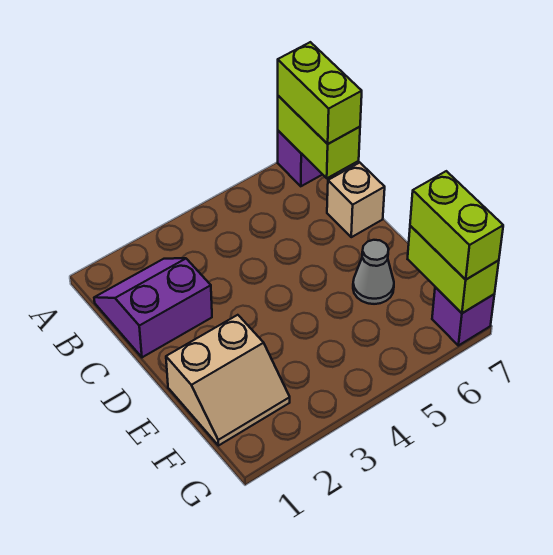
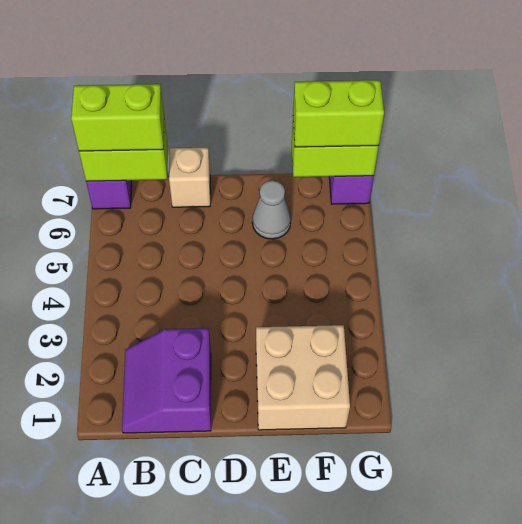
tan slope E1:F2 level 1 top E -> tan brick E1:F2 level 1

